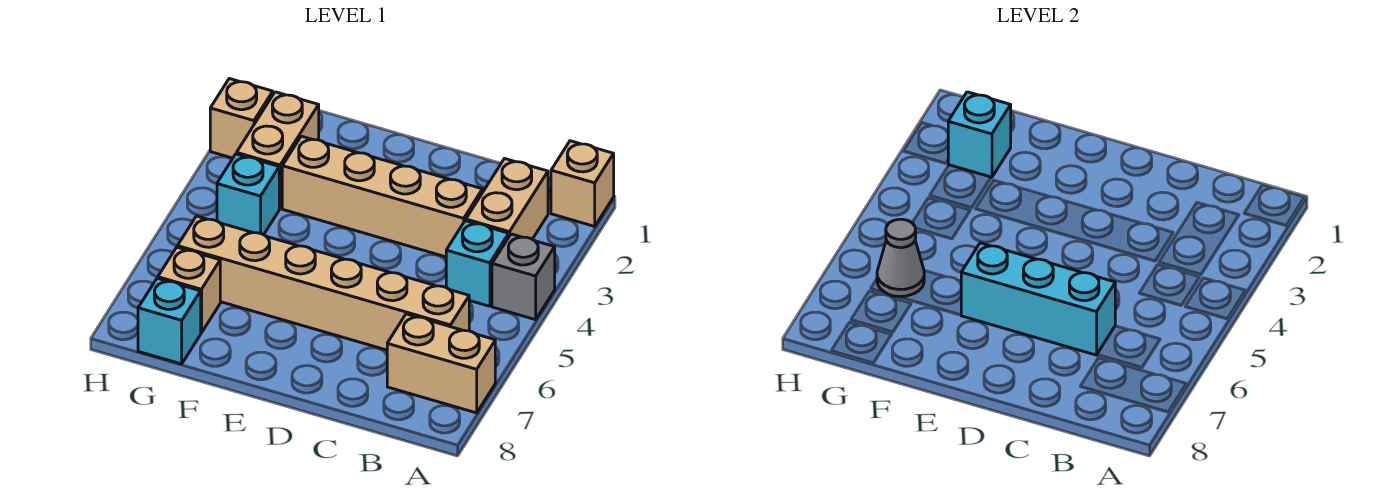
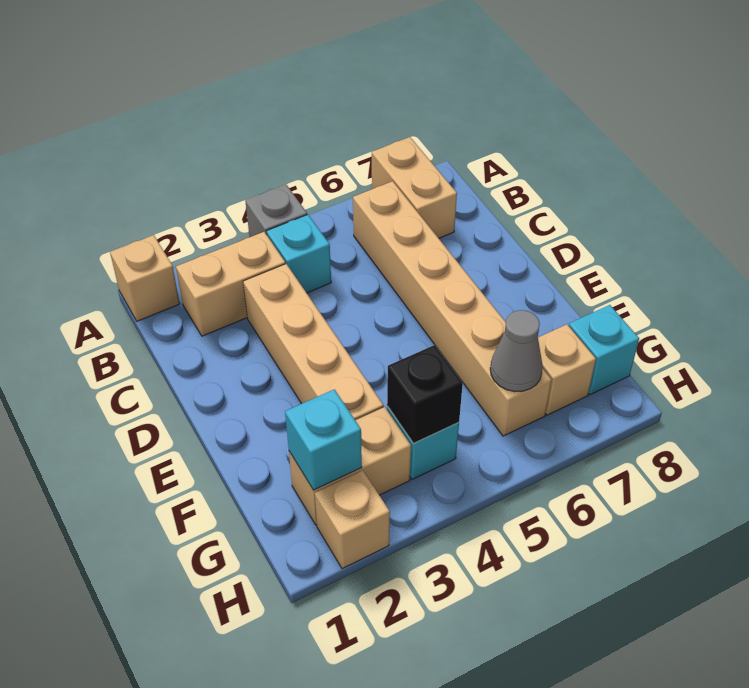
cyan brick C6:E6 level 2 -> none
none -> black brick G4 level 2

